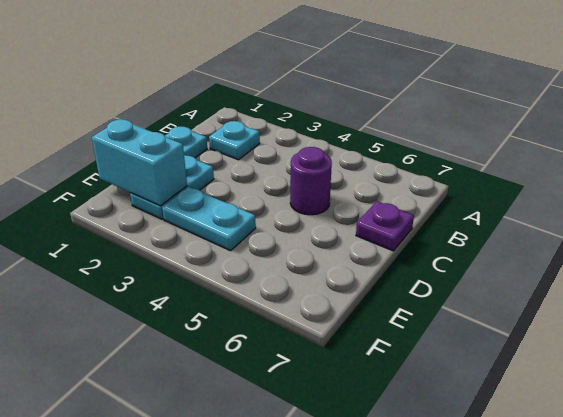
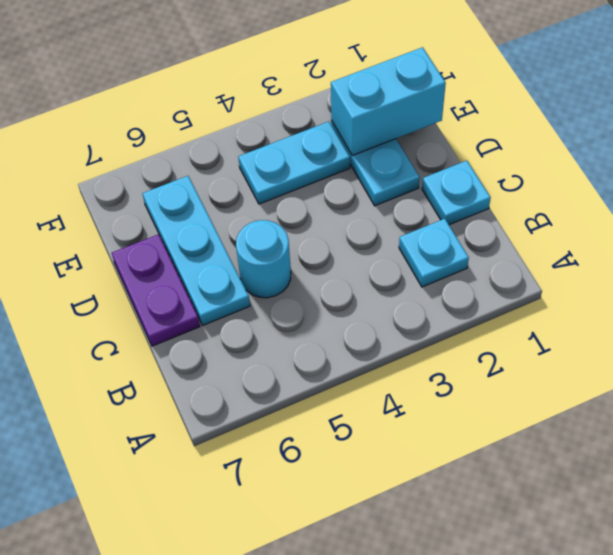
purple round brick C5 level 1 -> cyan round brick C5 level 1
none -> cyan plate C6:E6 level 1
purple plate C7 level 1 -> purple plate C7:D7 level 1

